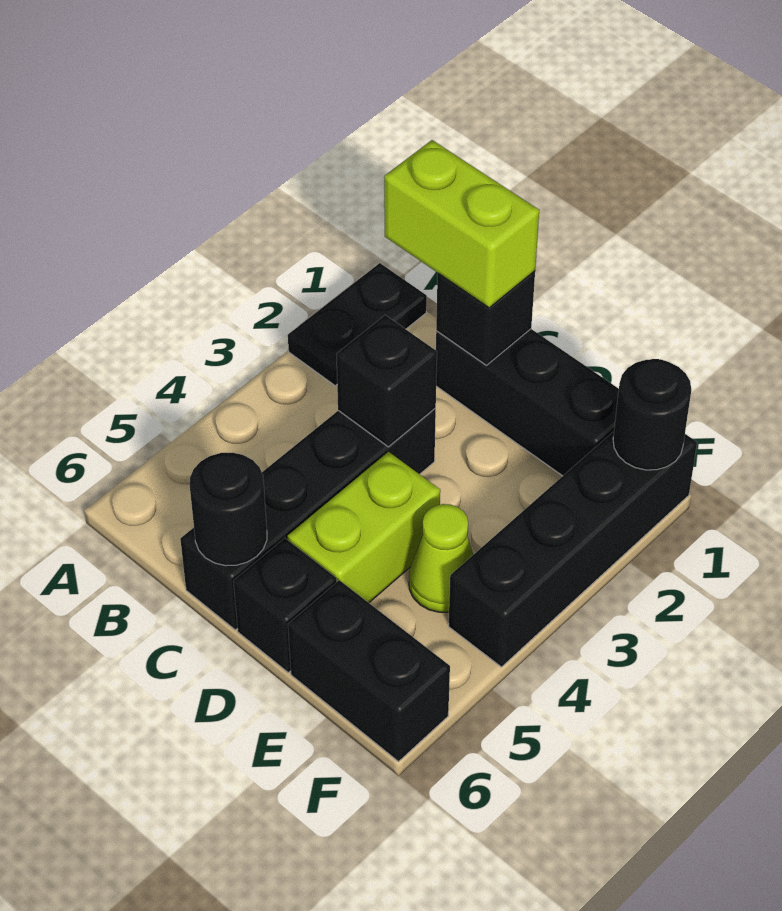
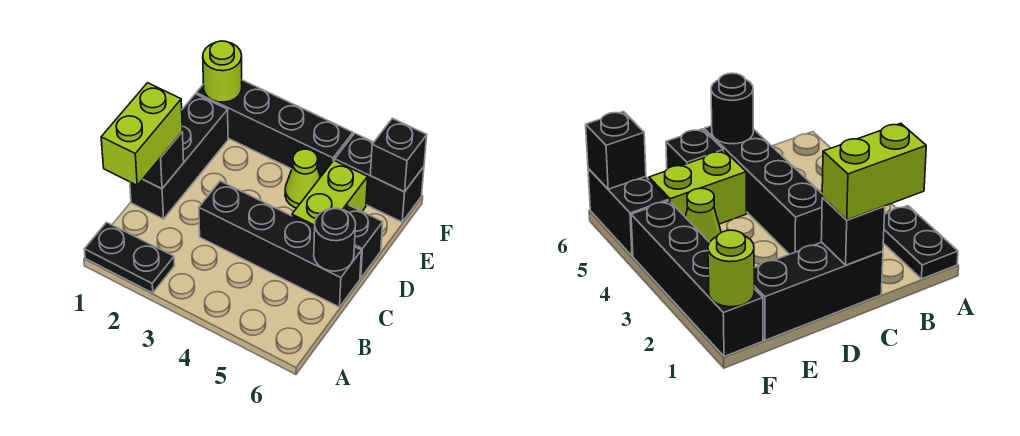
black brick C3 level 2 -> black brick F6 level 2
lime brick D4:D5 level 1 -> lime brick D5:E5 level 1
black brick E6:F6 level 1 -> black brick F5:F6 level 1
black round brick F1 level 2 -> lime round brick F1 level 2

